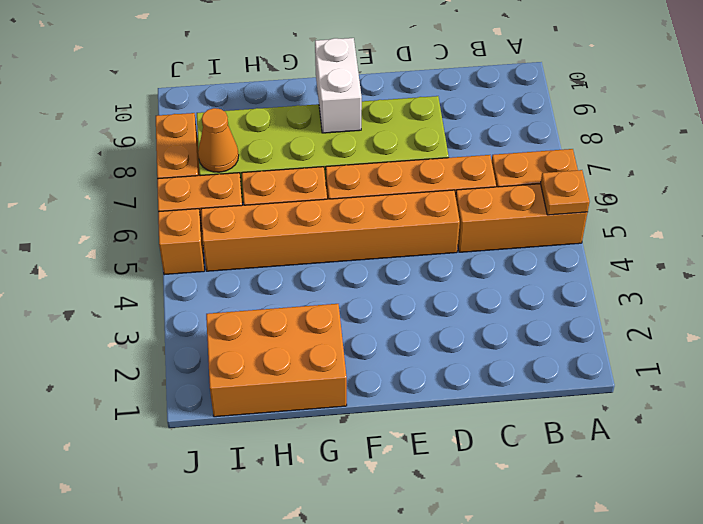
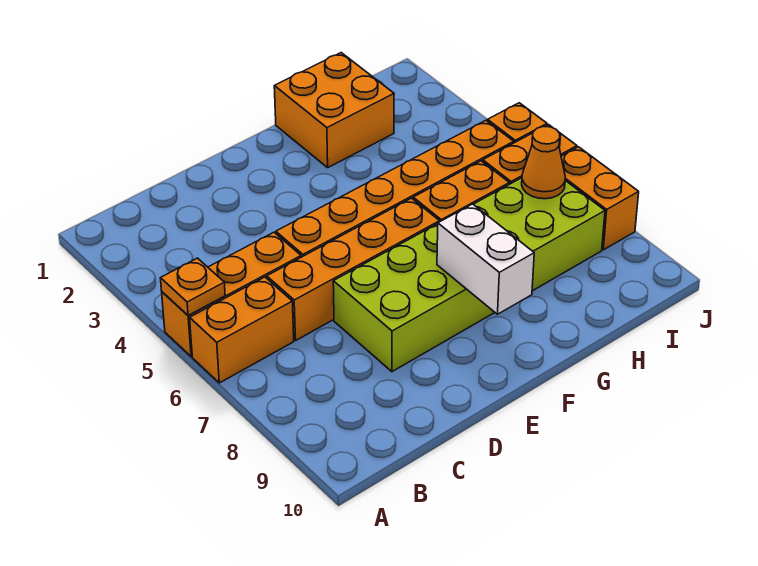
orange brick G1:I2 level 1 -> orange brick G1:H2 level 1

